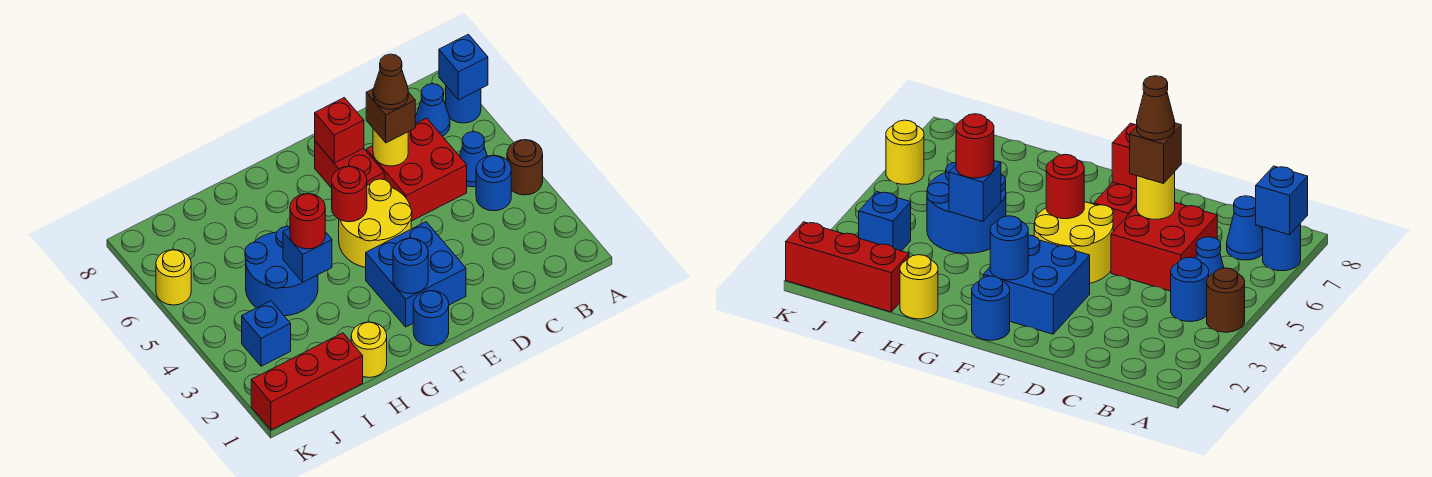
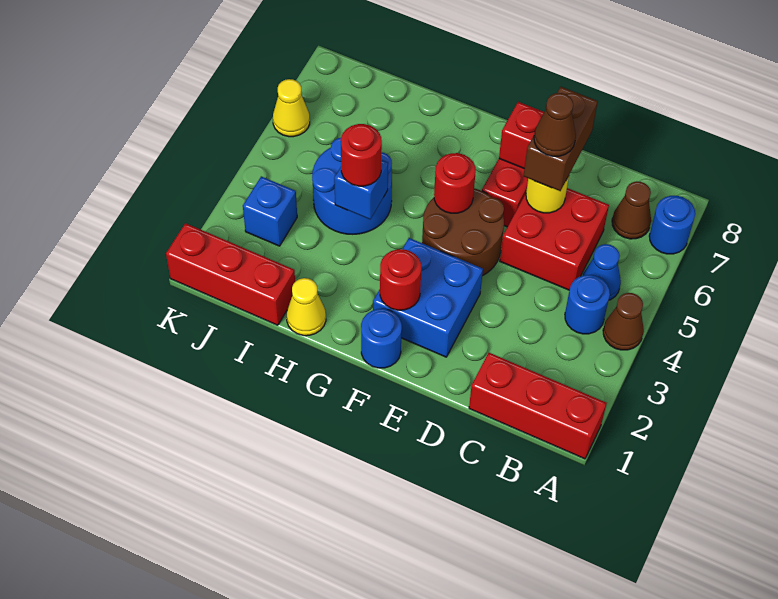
none -> red brick A1:C1 level 1
brown round brick A4 level 1 -> brown cone A4 level 1
blue brick A7 level 2 -> none
blue cone B7 level 1 -> brown cone B7 level 1
brown brick D6 level 3 -> brown brick D6:D7 level 3
yellow round brick E4:F5 level 1 -> brown round brick E4:F5 level 1
blue round brick F2 level 2 -> red round brick F2 level 2
yellow round brick H1 level 1 -> yellow cone H1 level 1
yellow round brick K6 level 1 -> yellow cone K6 level 1

